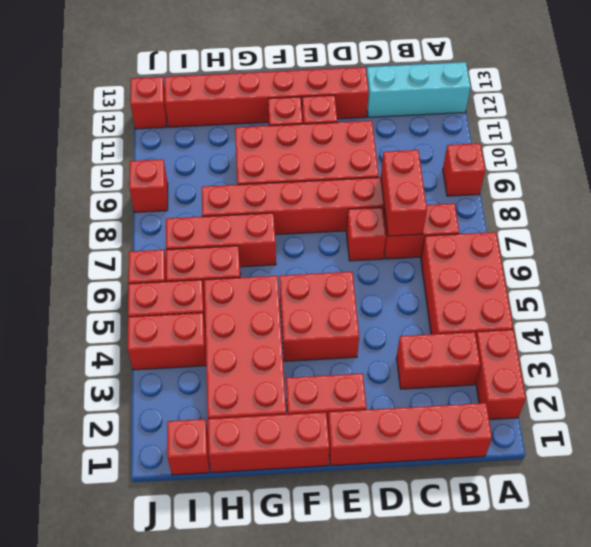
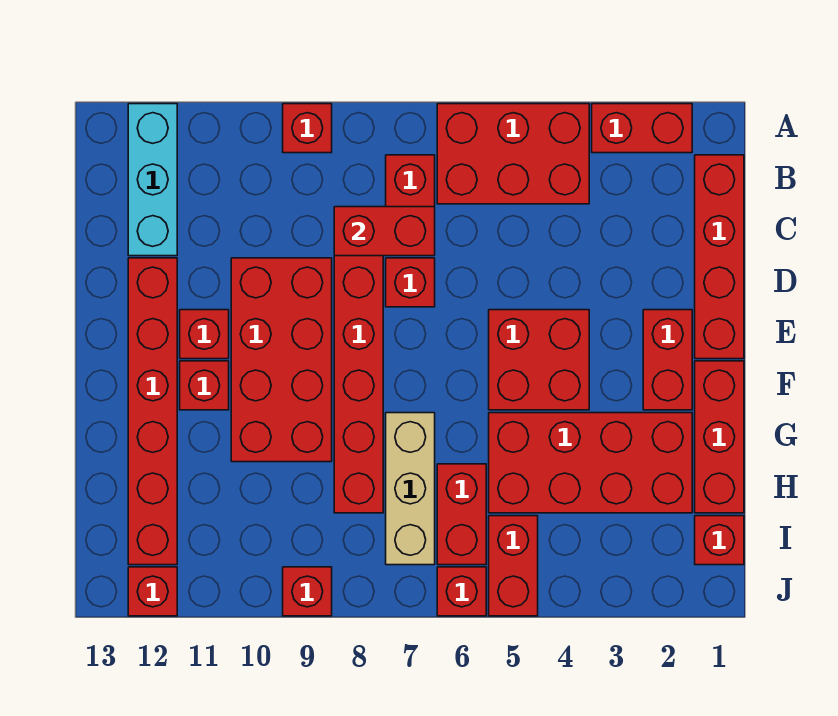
red brick B3:C3 level 1 -> none
red brick G7:I7 level 1 -> tan brick G7:I7 level 1
red brick I4:J4 level 1 -> none

